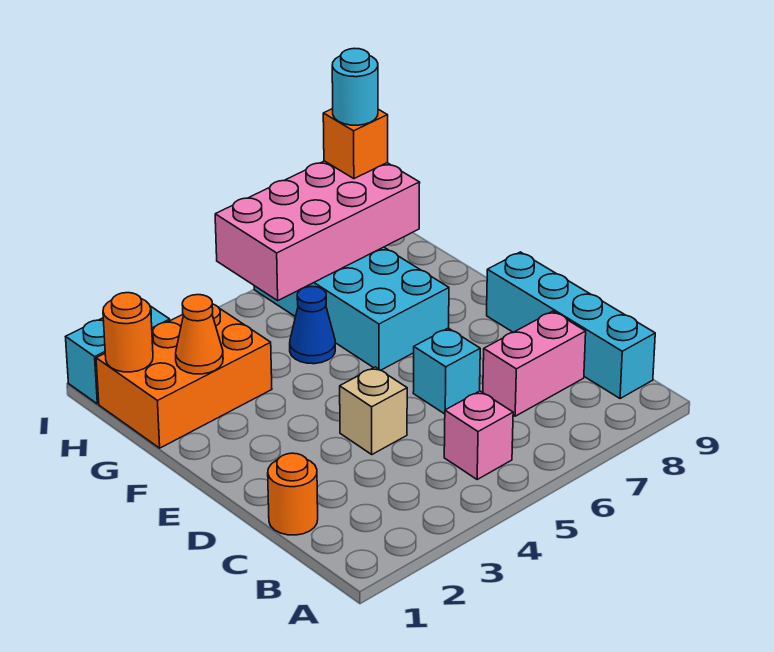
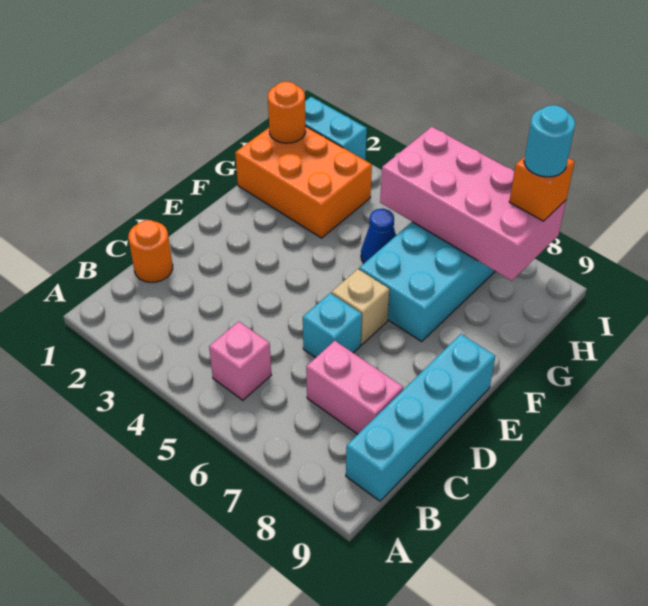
tan brick D4 level 1 -> tan brick E6 level 1
orange cone G2 level 2 -> none

